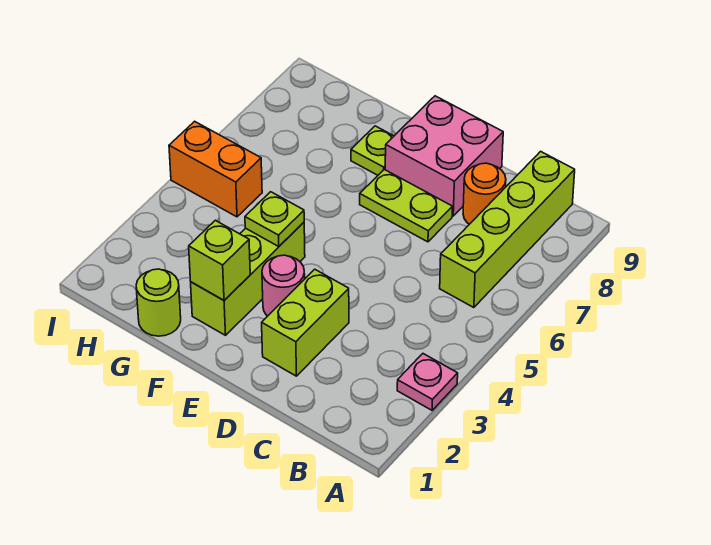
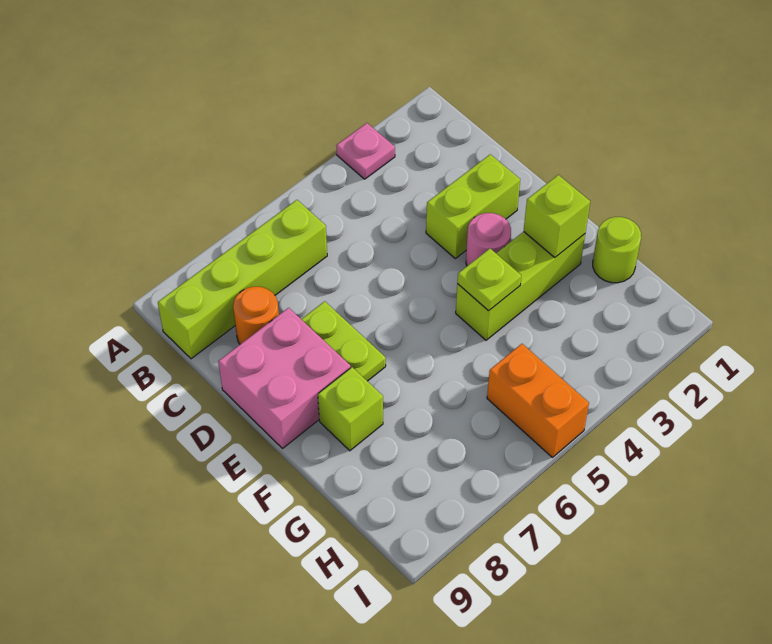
lime plate F8 level 1 -> lime brick F8 level 1

